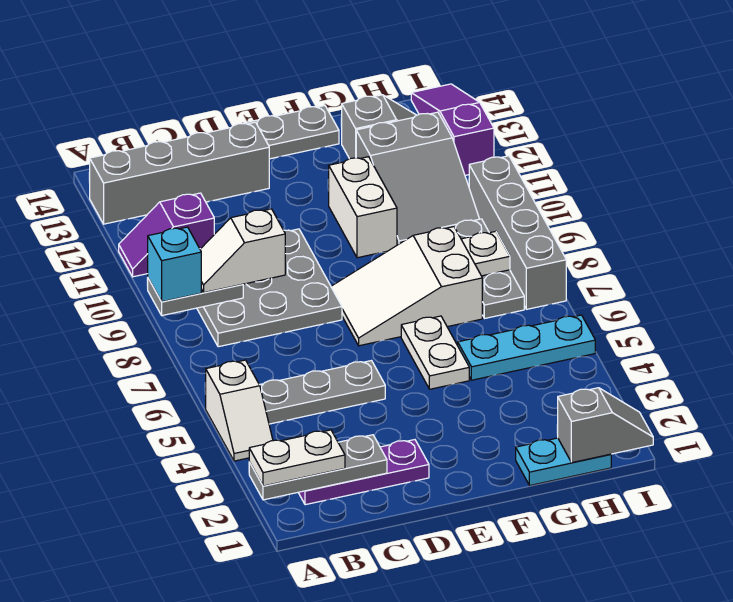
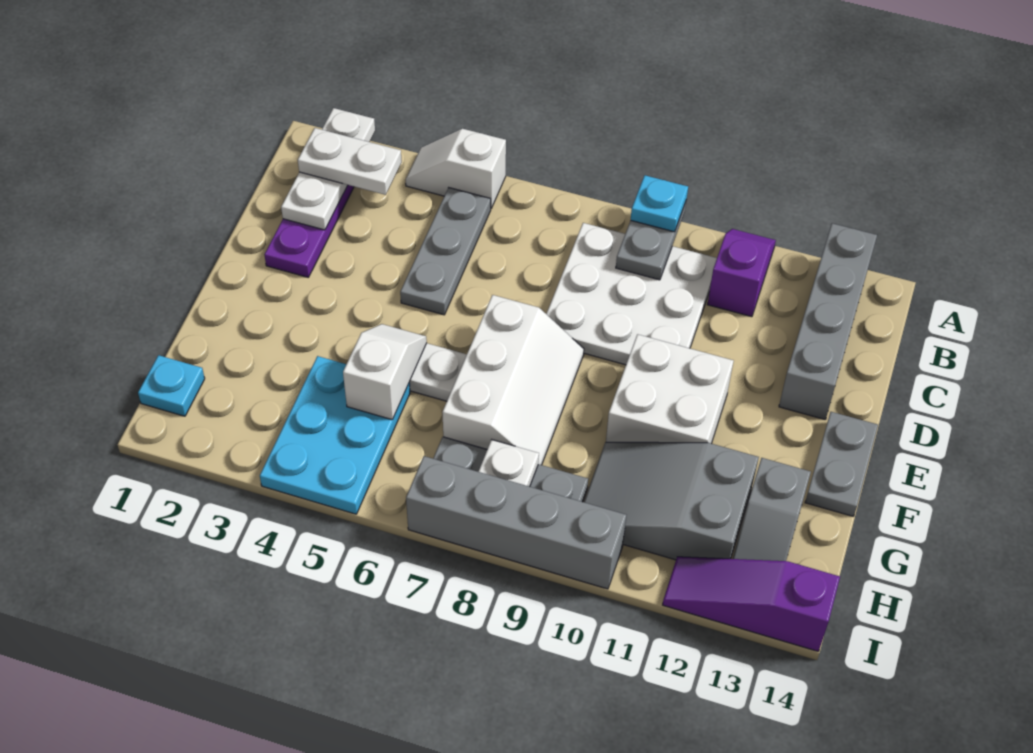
grey plate A2:C2 level 2 -> white plate A2:C2 level 2
white plate A2:B2 level 3 -> white plate B2:B3 level 3
cyan brick A9 level 3 -> cyan plate A9 level 3
grey plate B8:D10 level 1 -> white plate B8:D10 level 1
white slope B9:C9 level 3 top C -> white slope F5:G5 level 2 top G
white slope E7:G8 level 1 top G -> white slope E7:G8 level 1 top 7
white brick F10:F11 level 1 -> white brick E10:F11 level 1
cyan plate G1:H1 level 1 -> cyan plate H1 level 1
cyan plate G5:I5 level 1 -> cyan plate G4:I5 level 1
grey slope H1:I1 level 2 top H -> none
purple slope I12:I14 level 1 top 12 -> purple slope I12:I14 level 1 top 14

